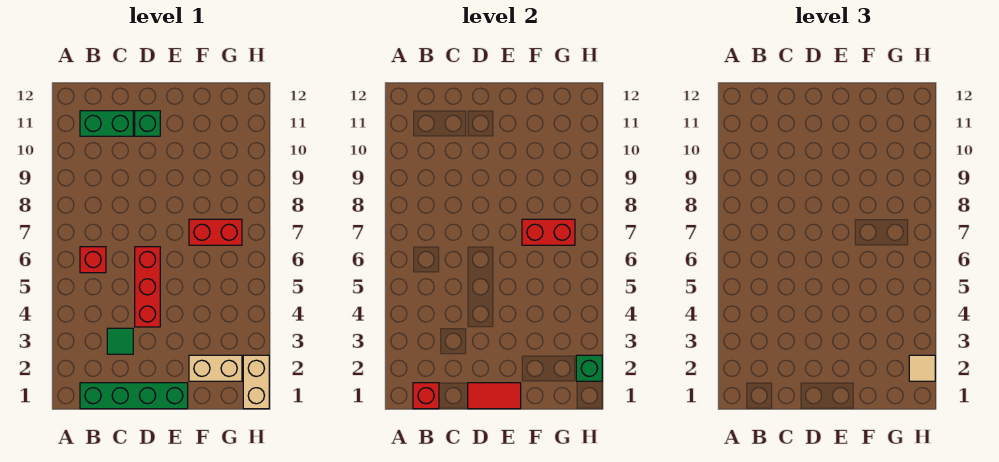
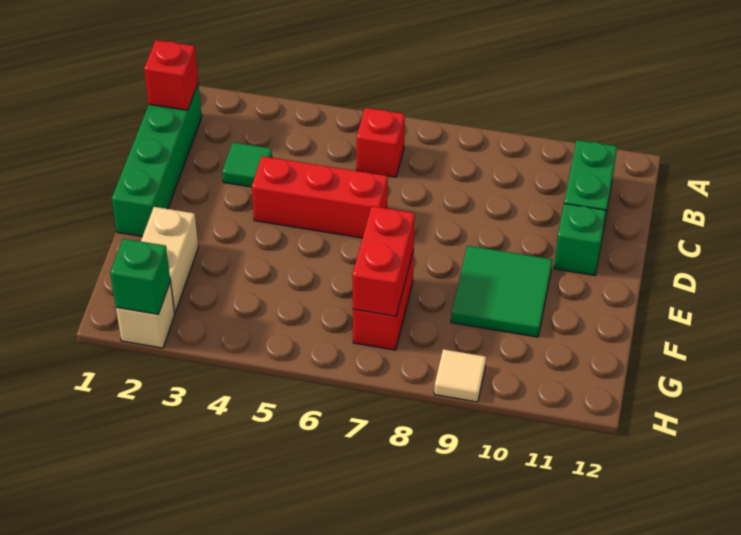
red tile D1:E1 level 2 -> none
none -> green tile E9:F10 level 1
tan brick H1:H2 level 1 -> tan brick H2 level 1
tan tile H2 level 3 -> tan tile H9 level 1

